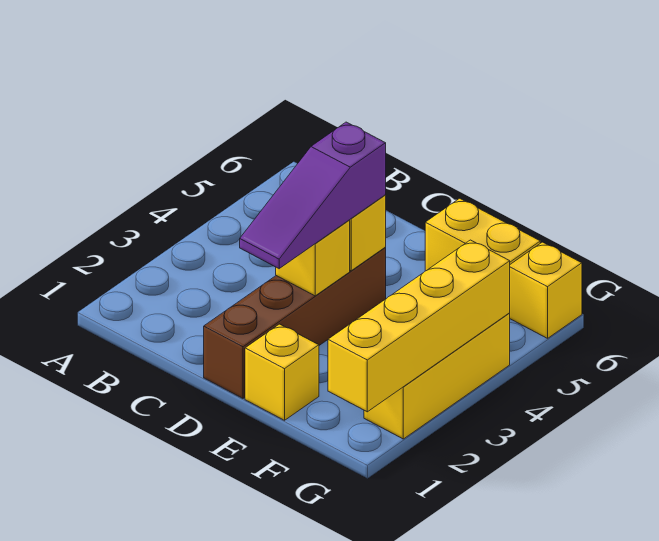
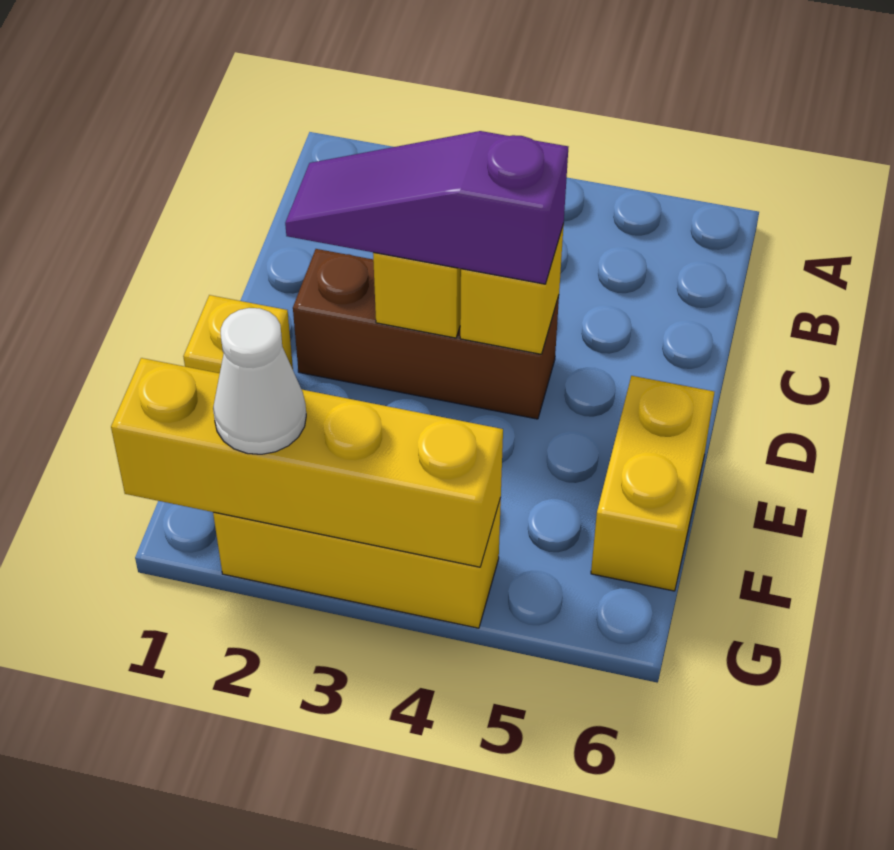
brown brick D1:D4 level 1 -> brown brick D2:D4 level 1
none -> white cone G2 level 3
yellow brick G6 level 1 -> none

